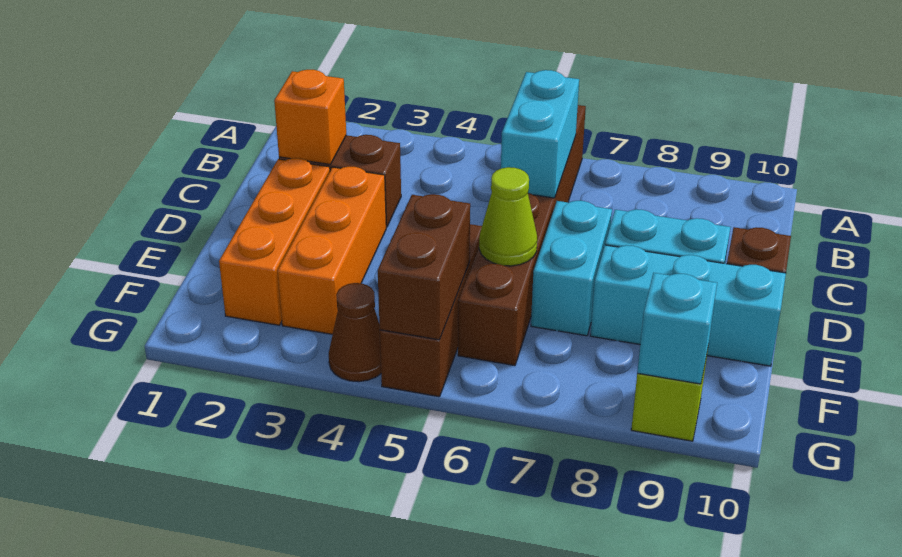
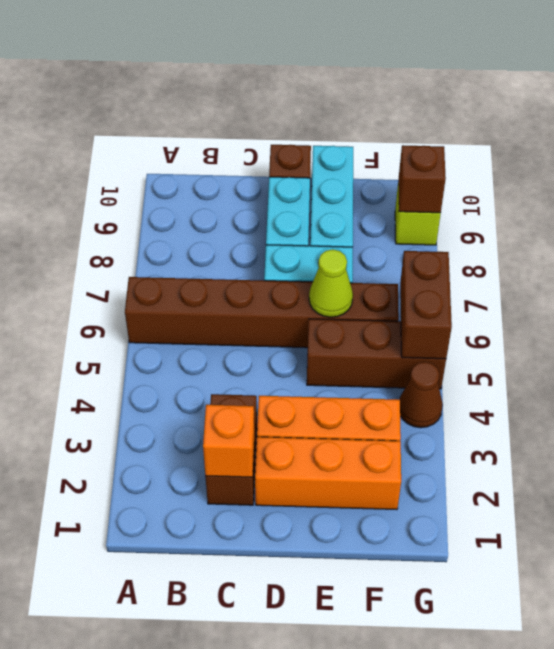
cyan brick B6:C6 level 2 -> none
brown brick F5:G5 level 2 -> brown brick G5:G6 level 2
cyan brick G9 level 2 -> brown brick G9 level 2

